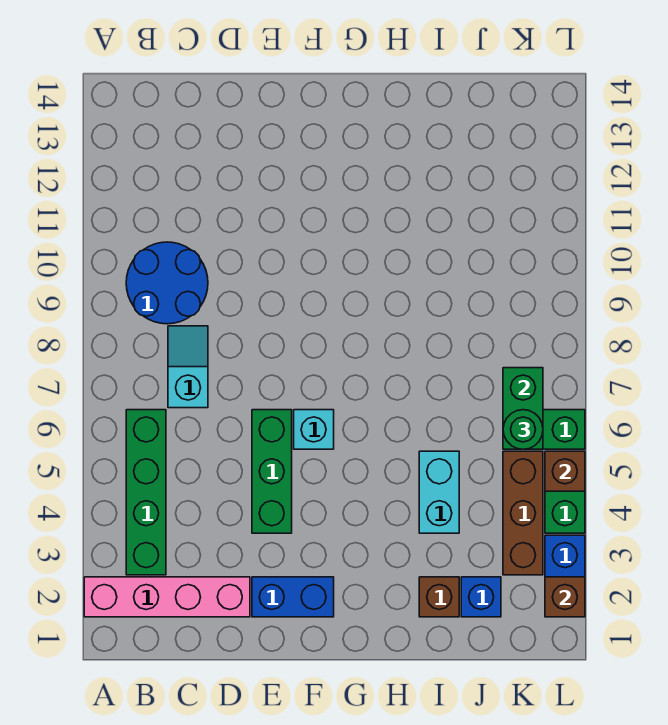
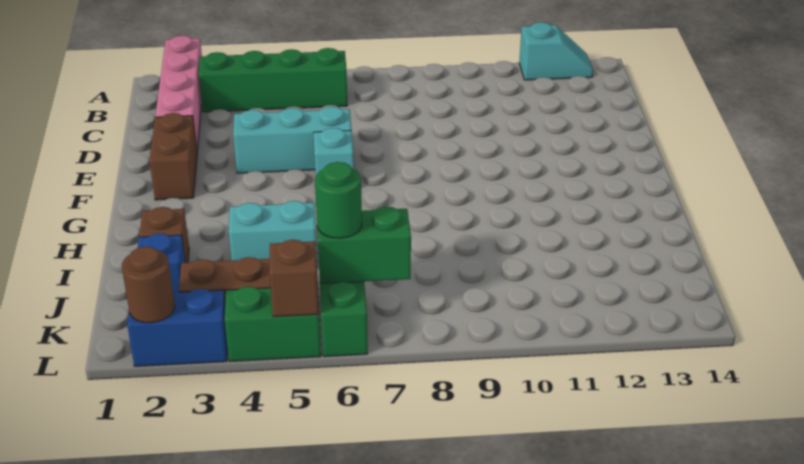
blue round brick B9:C10 level 1 -> none
cyan slope C7:C8 level 1 top 7 -> cyan slope A12:A13 level 1 top 12
blue brick E2:F2 level 1 -> brown brick E2:F2 level 1
green brick E4:E6 level 1 -> cyan brick E4:E6 level 1
brown brick L2 level 2 -> brown round brick L2 level 2

